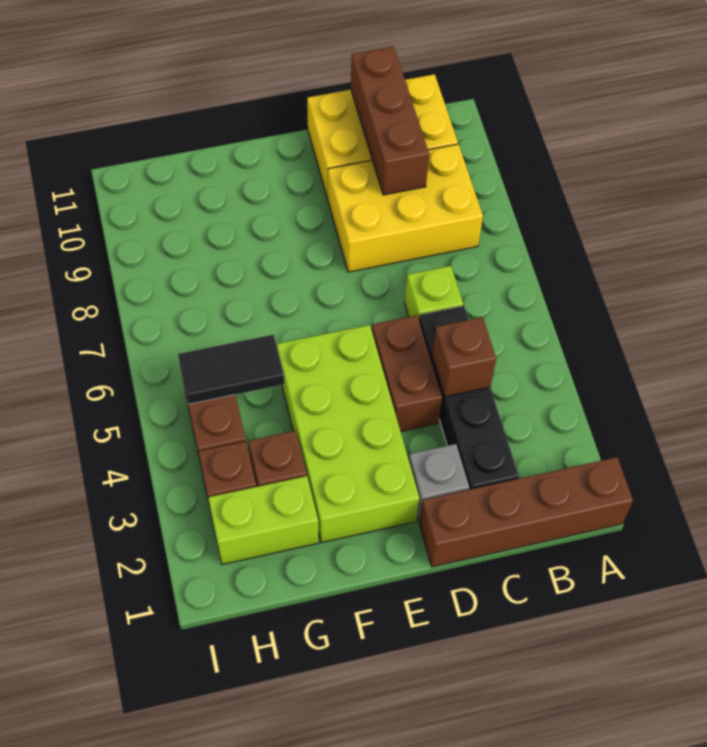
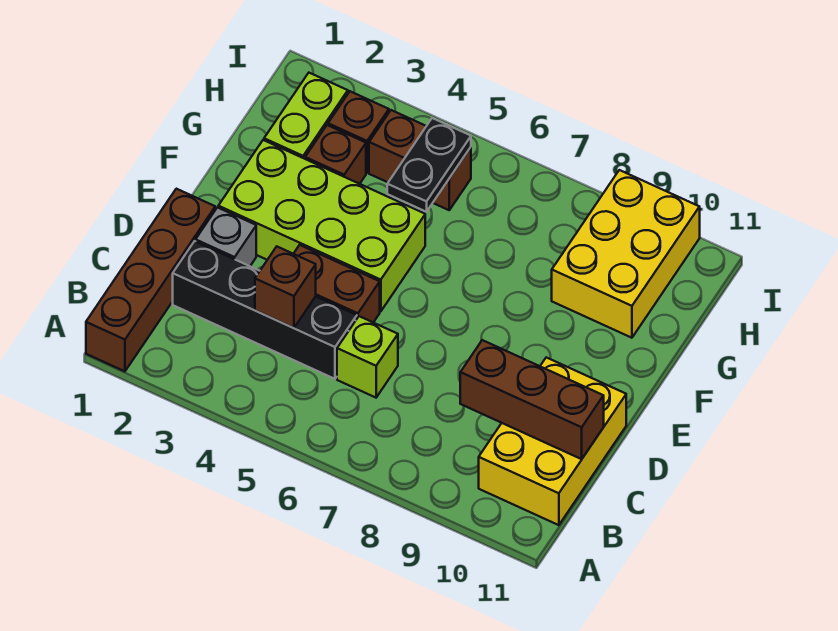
yellow brick B8:D9 level 1 -> yellow brick G9:I10 level 1
black tile G5:H5 level 2 -> black plate G5:H5 level 2

